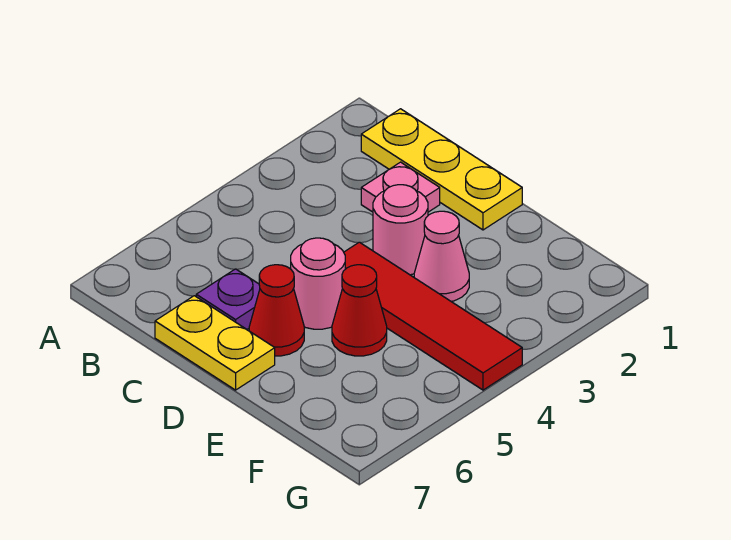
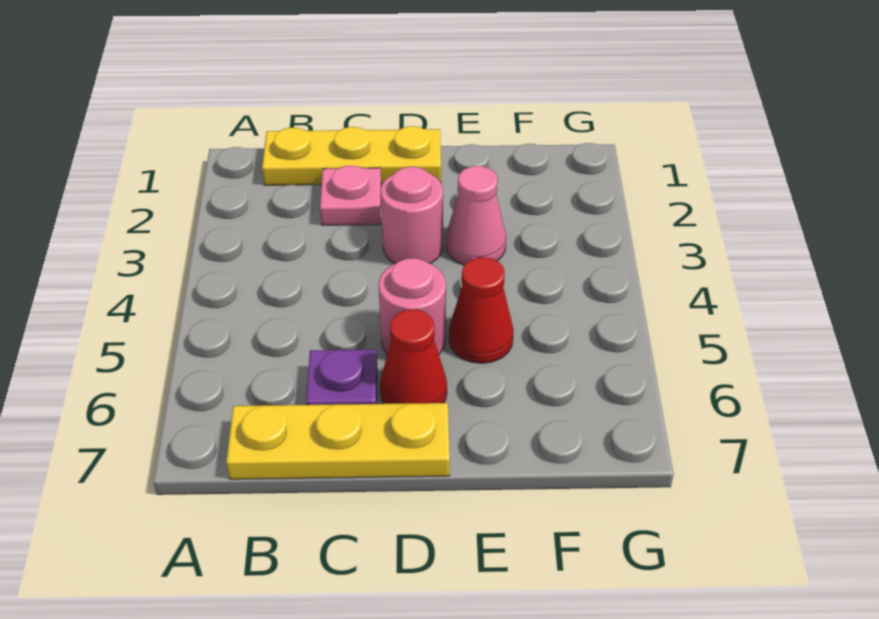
yellow plate C7:D7 level 1 -> yellow plate B7:D7 level 1
red tile D4:G4 level 1 -> none

